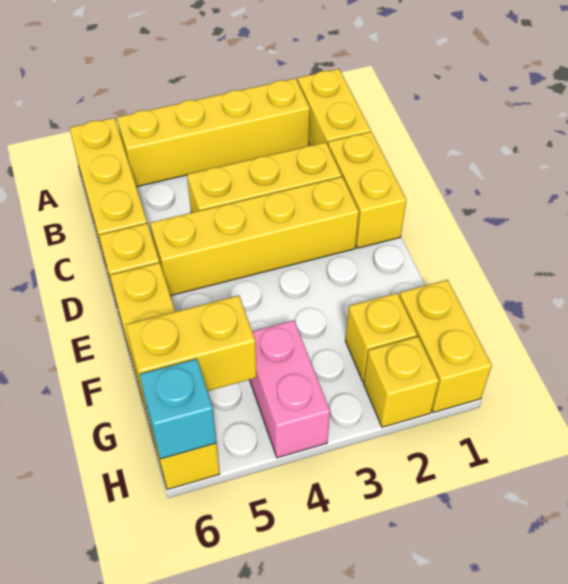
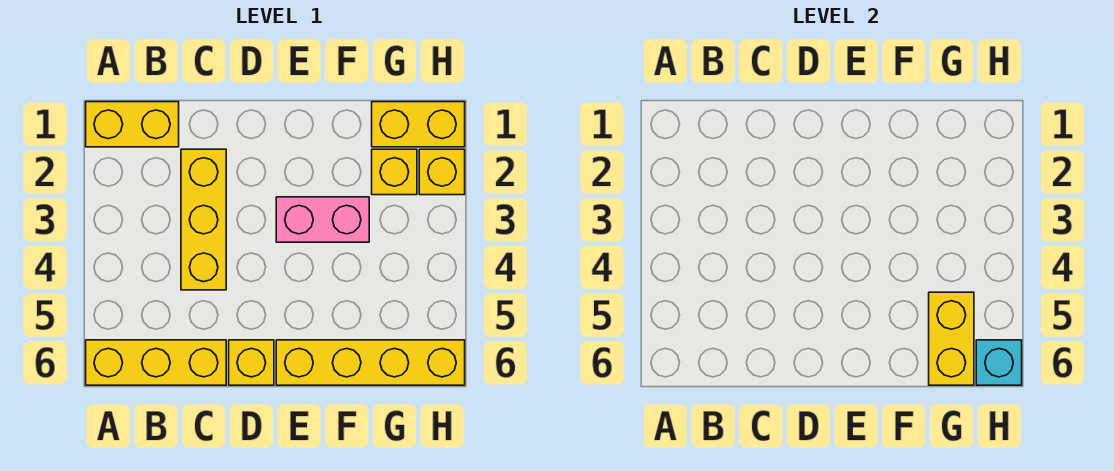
yellow brick A2:A5 level 1 -> none
yellow brick C1:D1 level 1 -> none
yellow brick D2:D5 level 1 -> none
pink brick G4:H4 level 1 -> pink brick E3:F3 level 1

